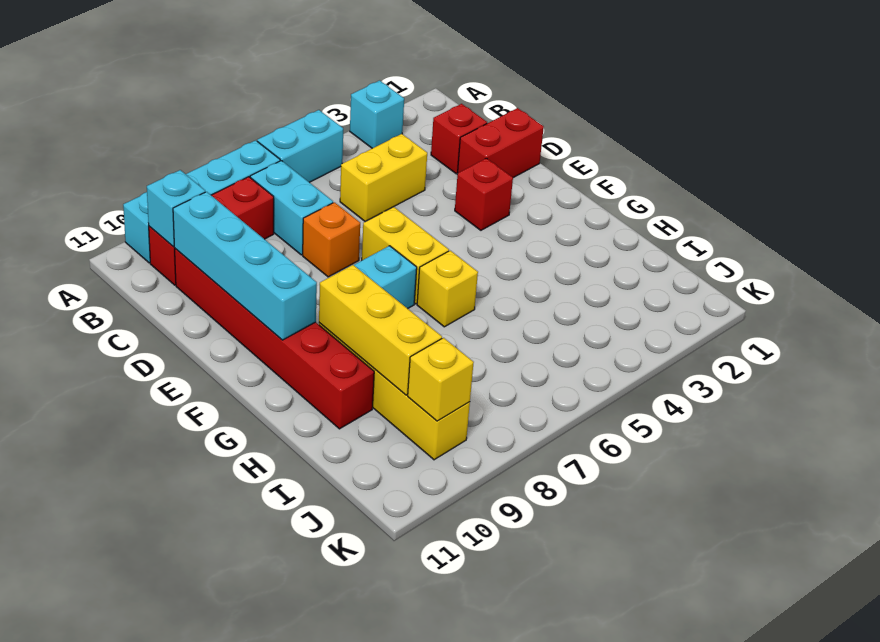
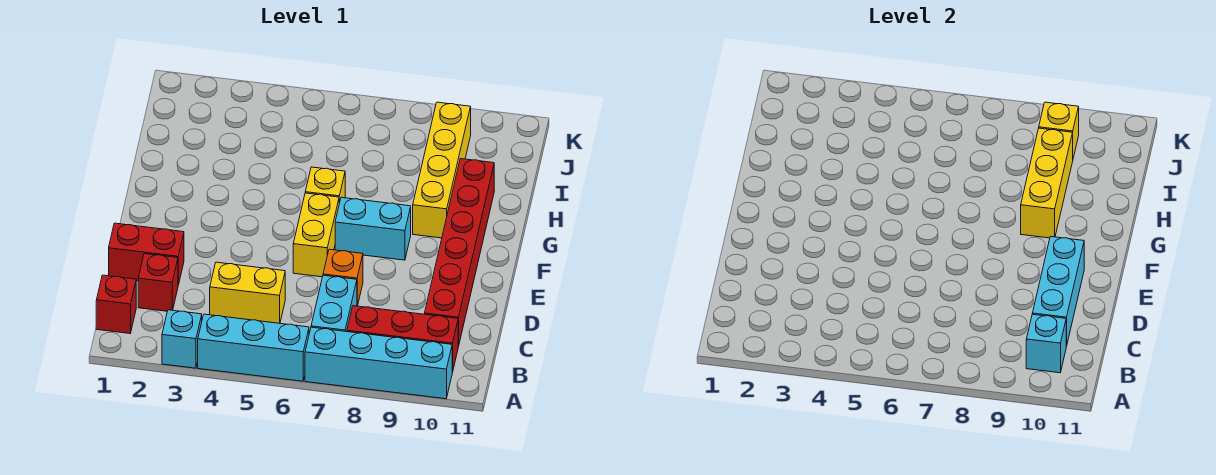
cyan brick A5:A6 level 1 -> cyan brick A4:A6 level 1
cyan brick C10:F10 level 2 -> cyan brick C10:E10 level 2
red brick E3 level 1 -> red brick B1 level 1

